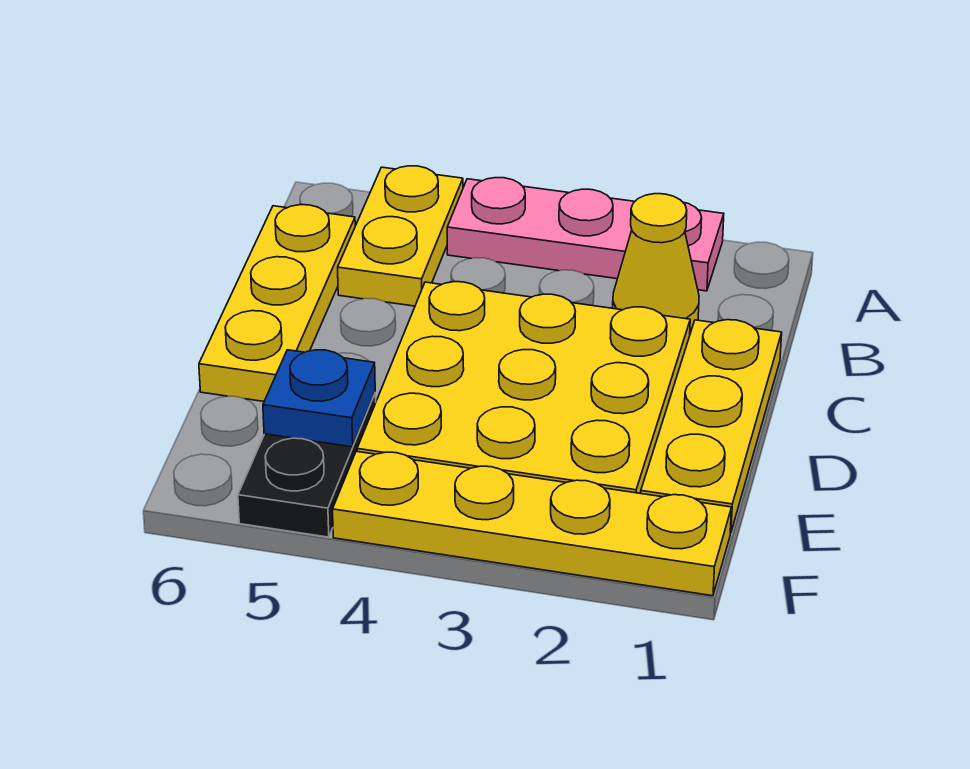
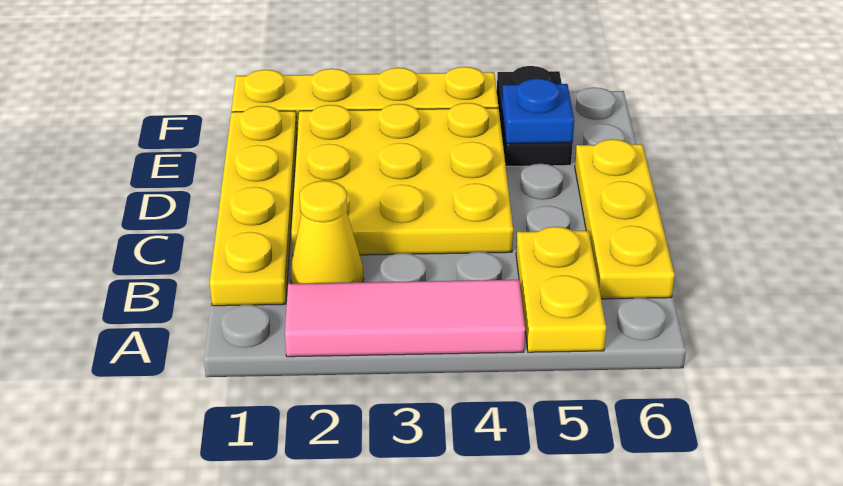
pink plate A2:A4 level 1 -> pink tile A2:A4 level 1
yellow plate C1:E1 level 1 -> yellow plate B1:E1 level 1

